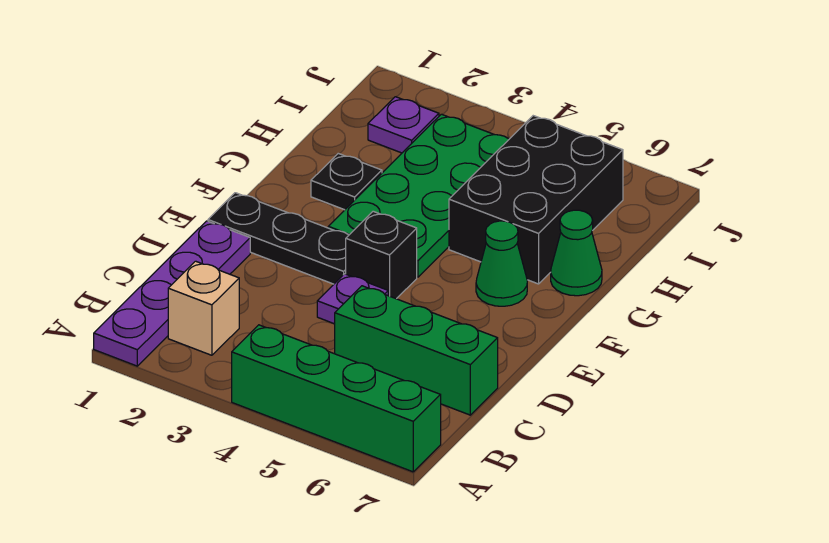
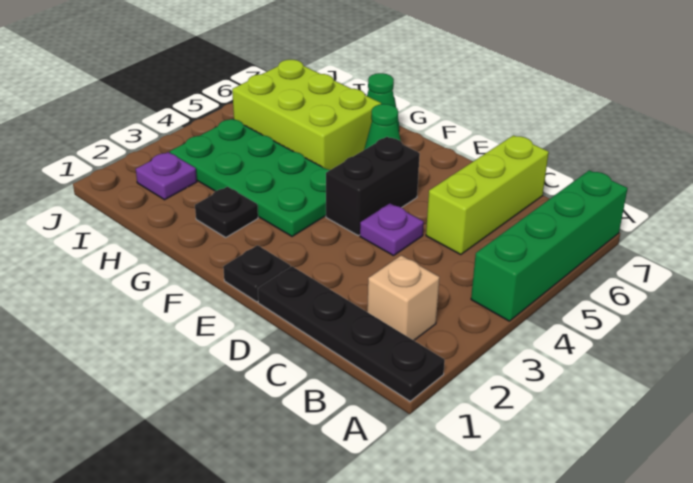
purple plate A1:D1 level 1 -> black plate A1:D1 level 1
green brick C5:C7 level 1 -> lime brick C5:C7 level 1
black plate E1:E3 level 1 -> black plate E1 level 1
black brick E4 level 1 -> black brick E4:E5 level 1
black brick G5:I6 level 1 -> lime brick G5:I6 level 1

